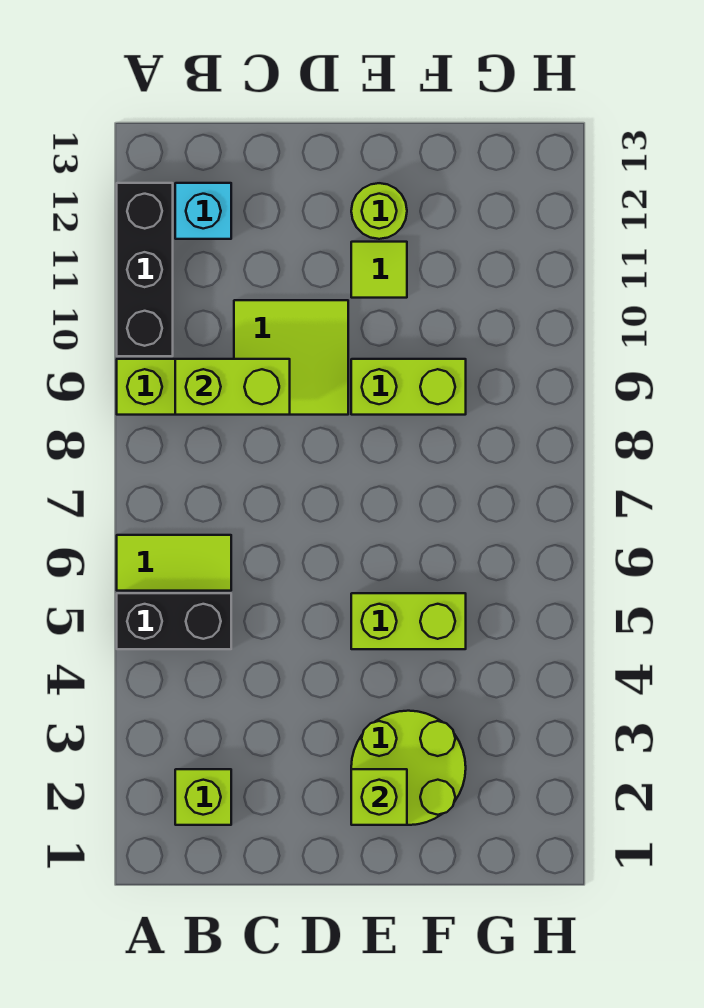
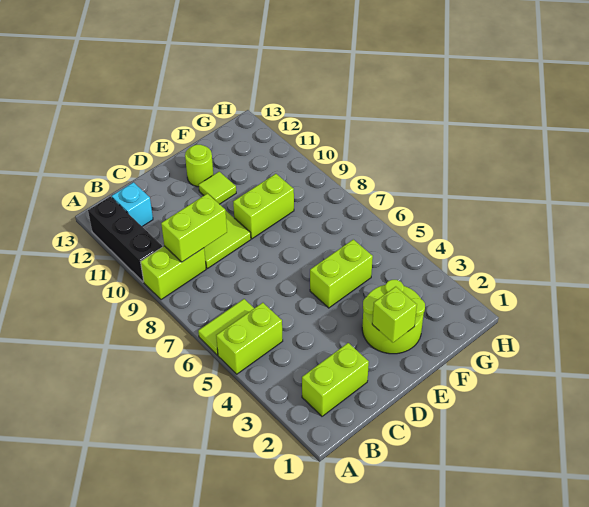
black brick A5:B5 level 1 -> lime brick A5:B5 level 1
lime brick B2 level 1 -> lime brick B2:C2 level 1

